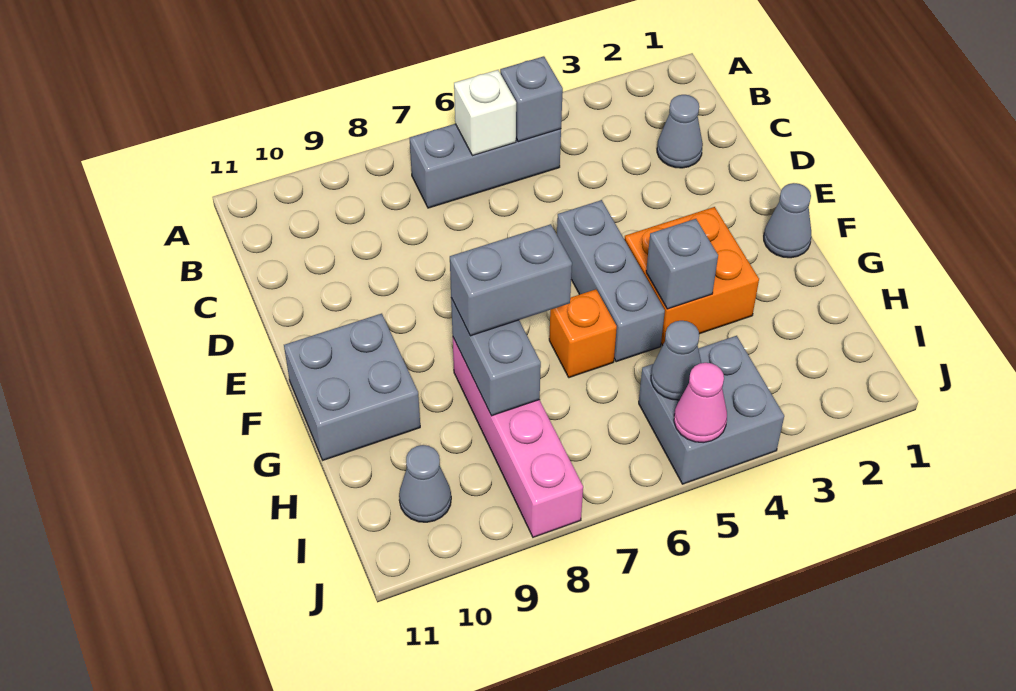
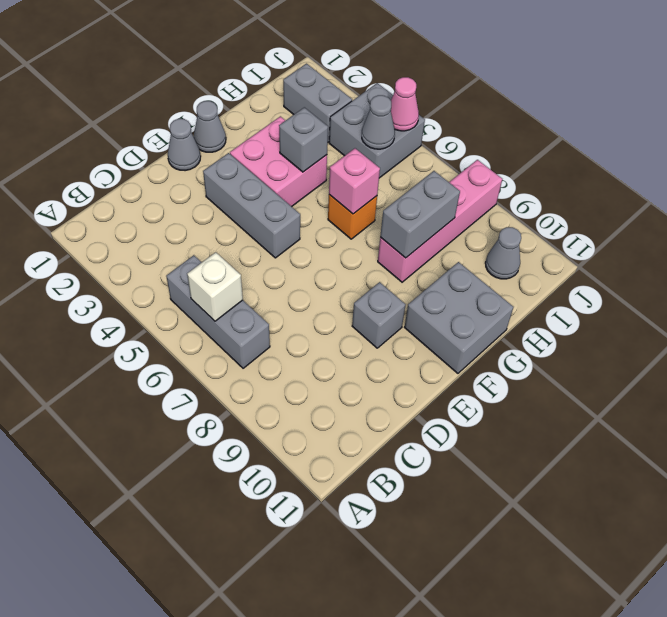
grey brick B5 level 2 -> grey brick E9 level 1
grey cone C2 level 1 -> grey cone E1 level 1
grey brick E5:G5 level 1 -> grey brick E3:E5 level 1
orange brick F3:G4 level 1 -> pink brick F3:G4 level 1
none -> pink brick G6 level 2
grey brick G7:G8 level 3 -> grey brick I2:I3 level 1

